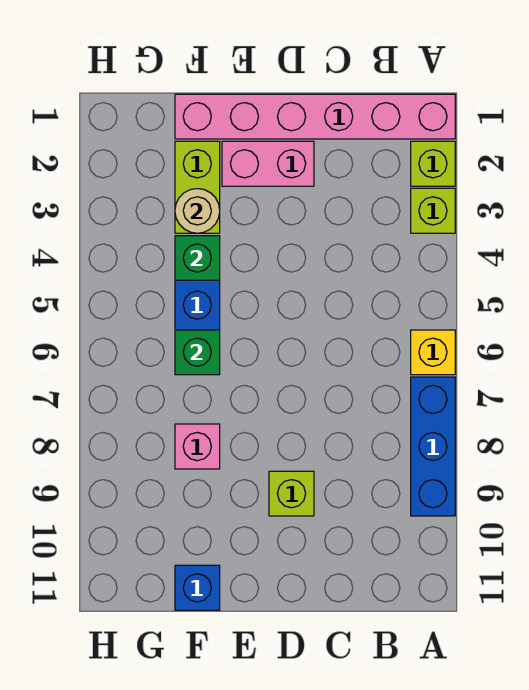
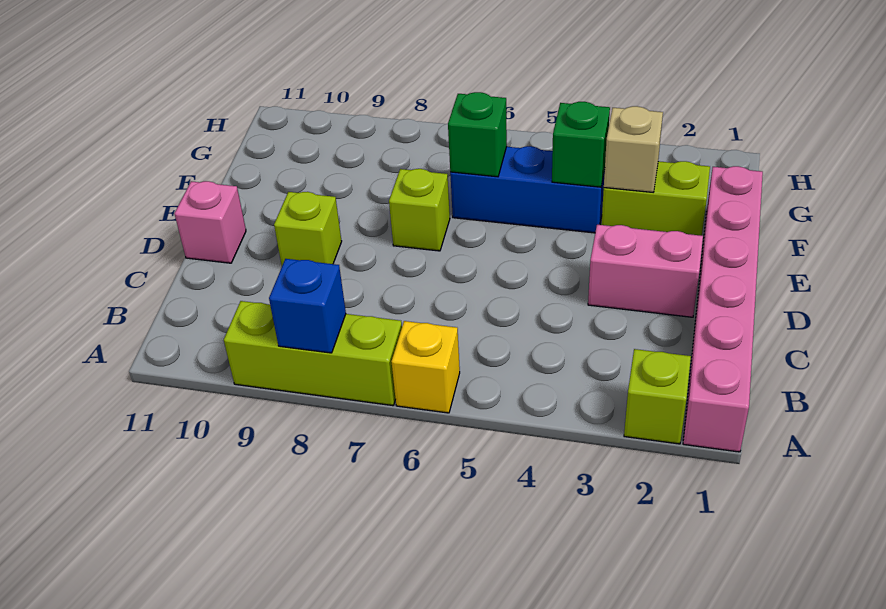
lime brick A3 level 1 -> lime brick E7 level 1
blue brick A7:A9 level 1 -> lime brick A7:A9 level 1
pink brick D2:E2 level 1 -> pink brick D2:D3 level 1
tan round brick F3 level 2 -> tan brick F3 level 2
pink brick F8 level 1 -> pink brick D11 level 1
blue brick F11 level 1 -> blue brick A8 level 2

